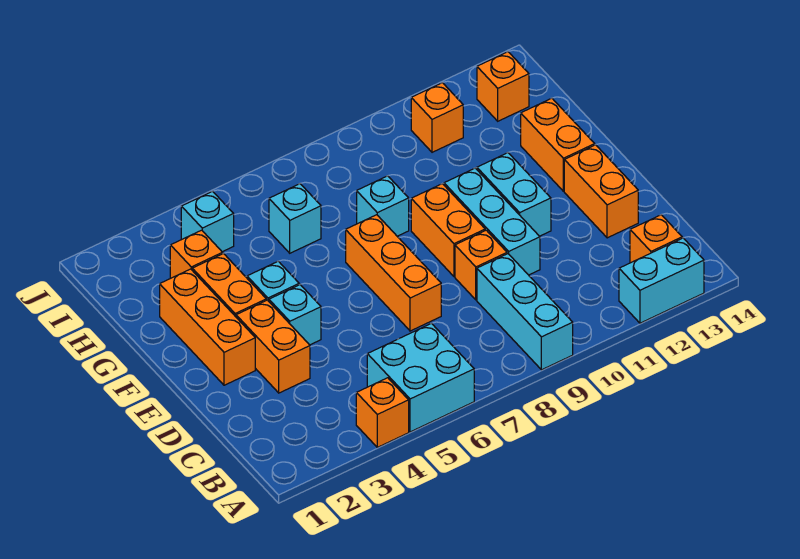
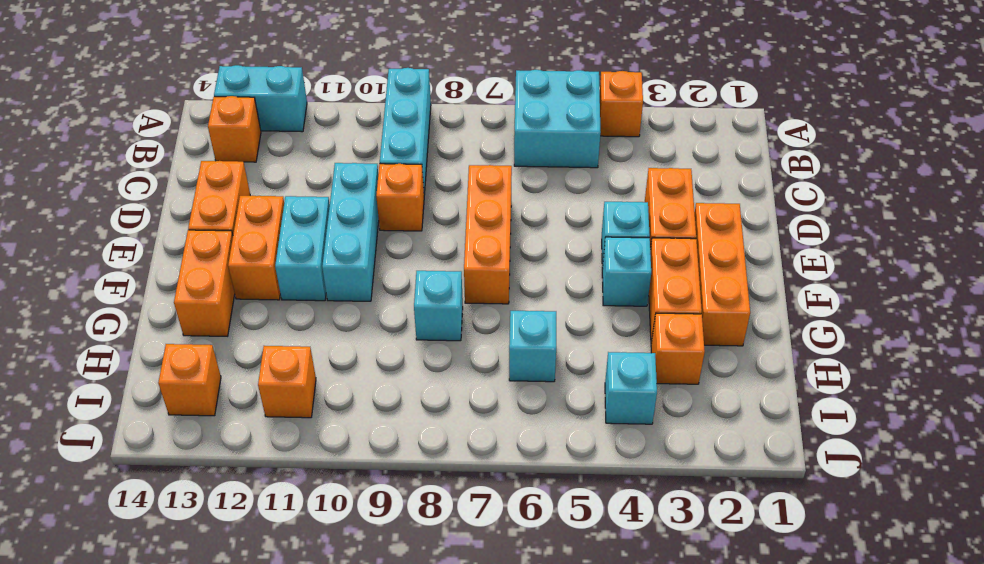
orange brick E9:F9 level 1 -> orange brick E12:F12 level 1

